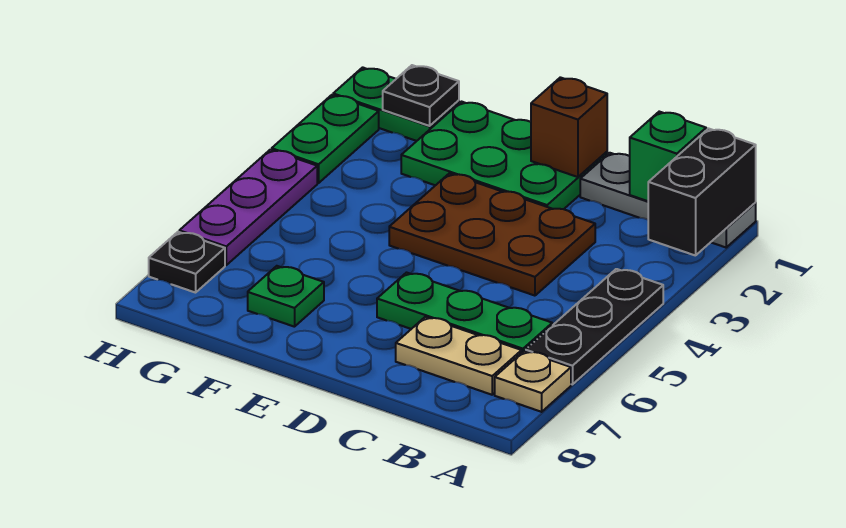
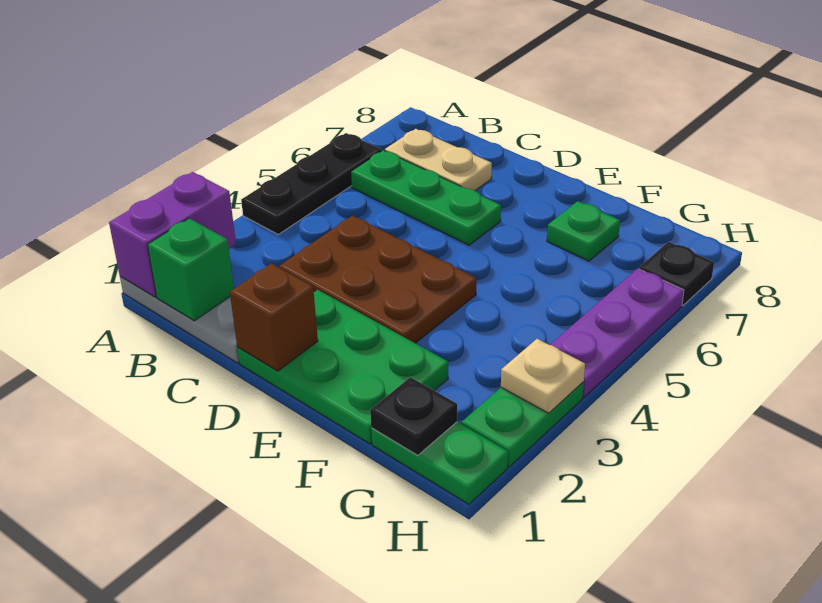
black brick A1:A2 level 2 -> purple brick A1:A2 level 2
tan plate A7 level 1 -> tan plate H3 level 2

